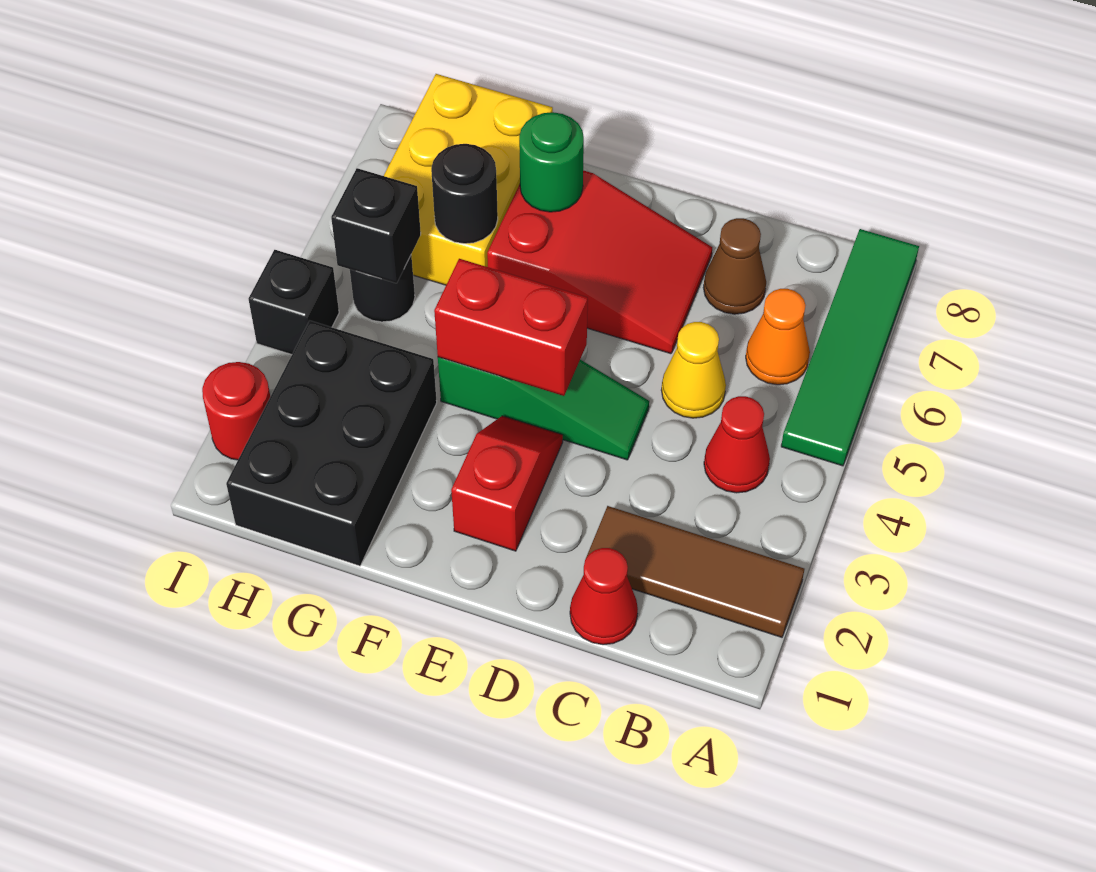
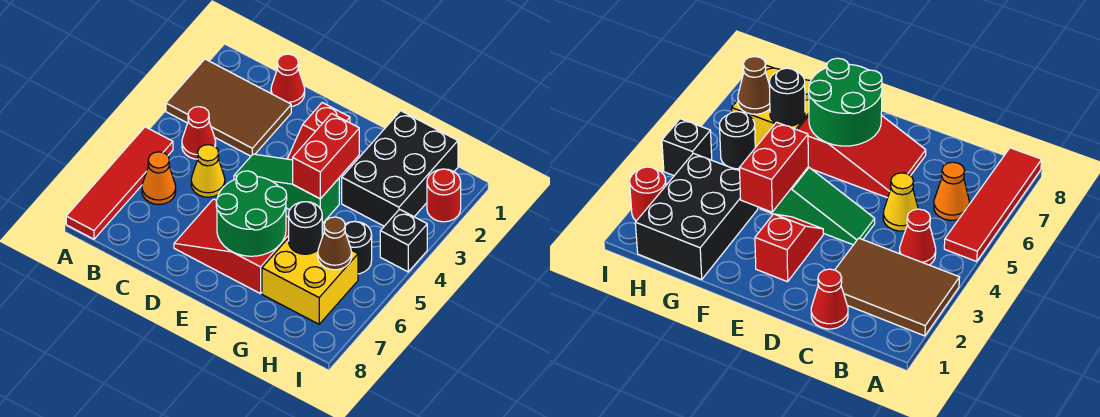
brown tile A2:C2 level 1 -> brown tile A2:C3 level 1
green tile A5:A8 level 1 -> red tile A5:A8 level 1
brown cone C7 level 1 -> brown cone H6 level 2
red brick E4:F4 level 2 -> red brick F3:F4 level 2
green round brick F7 level 2 -> green round brick E6:F7 level 2
yellow brick G6:H8 level 1 -> yellow brick G6:H7 level 1
black brick H5 level 2 -> none

